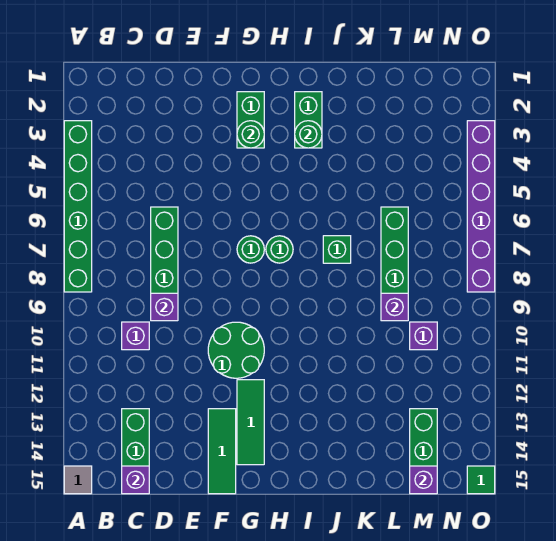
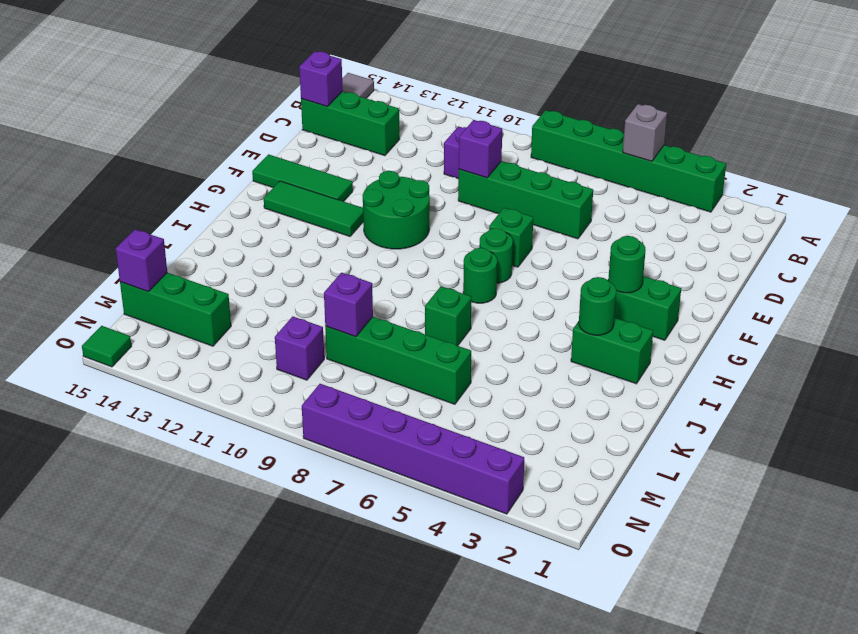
none -> grey brick A5 level 2
none -> green brick F7 level 1

